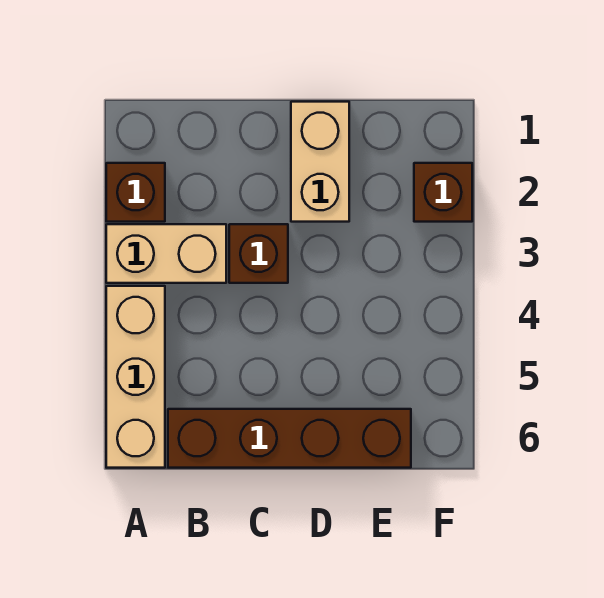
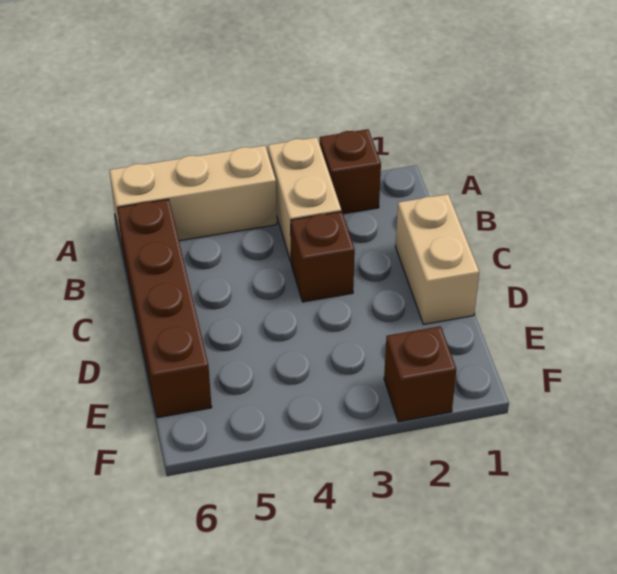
tan brick D1:D2 level 1 -> tan brick C1:D1 level 1

